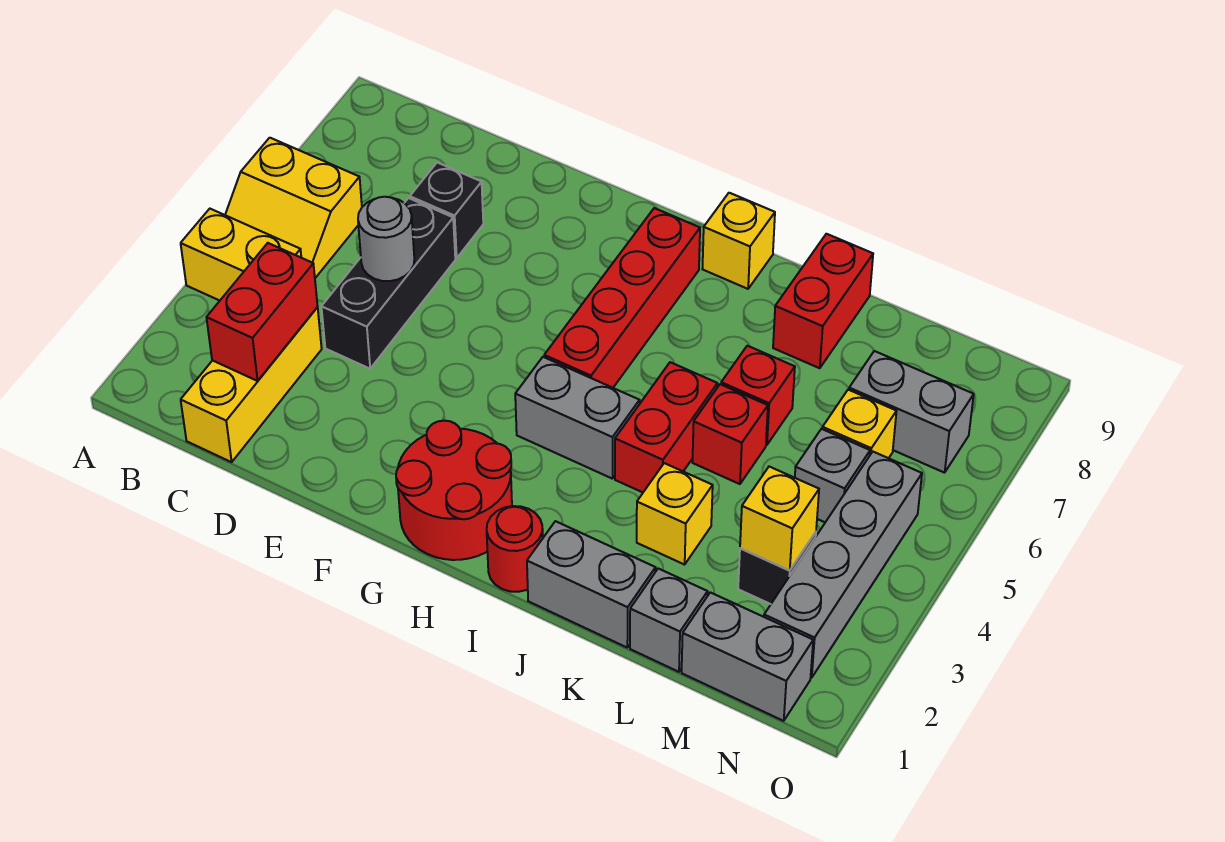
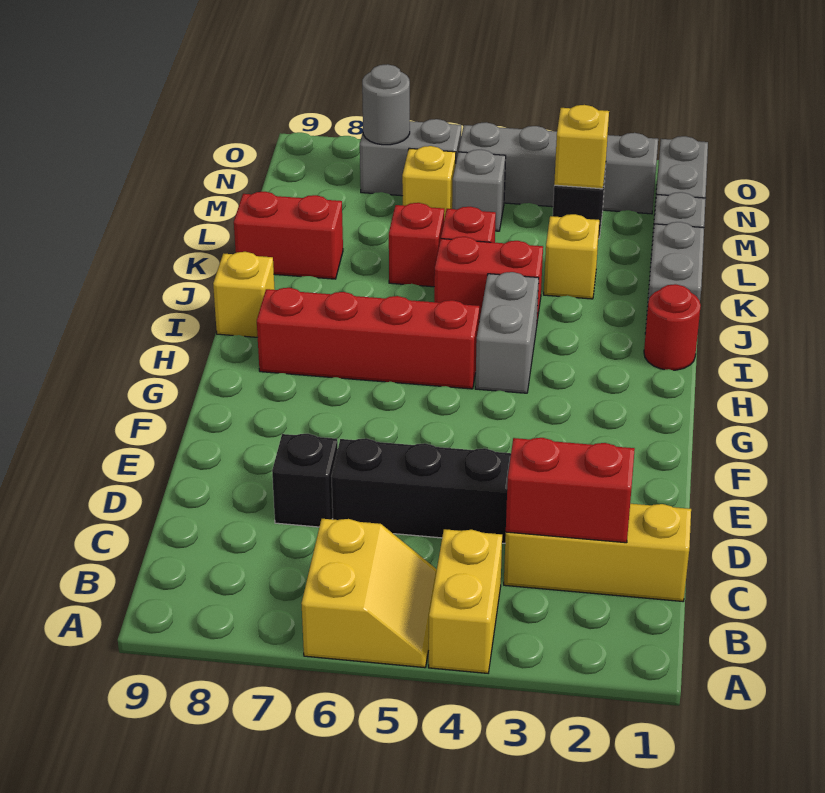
grey round brick D5 level 2 -> grey round brick N7 level 2
red round brick G1:H2 level 1 -> none
grey brick M7:N7 level 1 -> grey brick N6:N7 level 1

